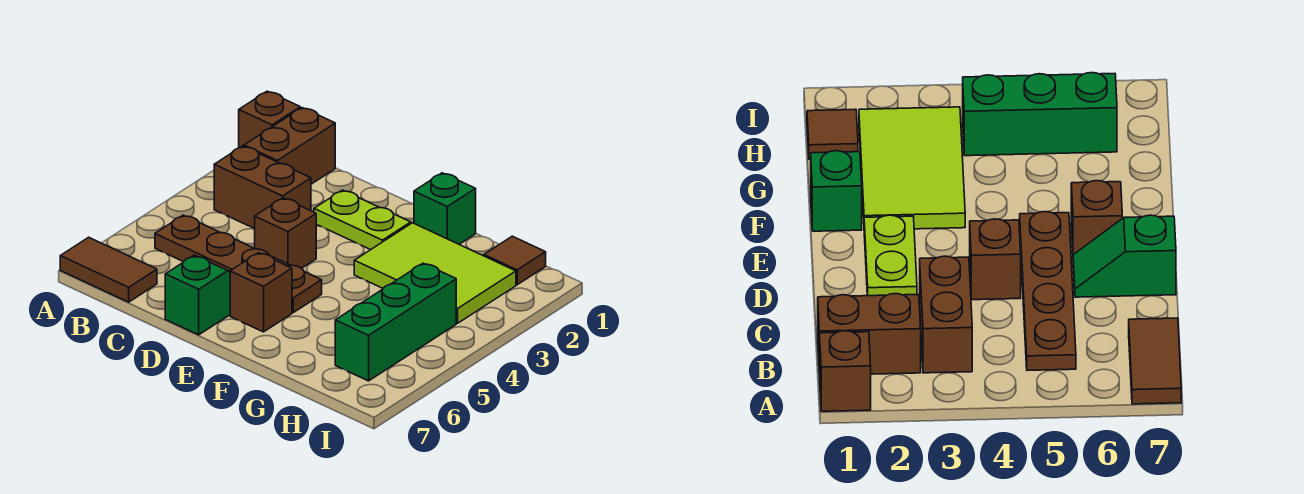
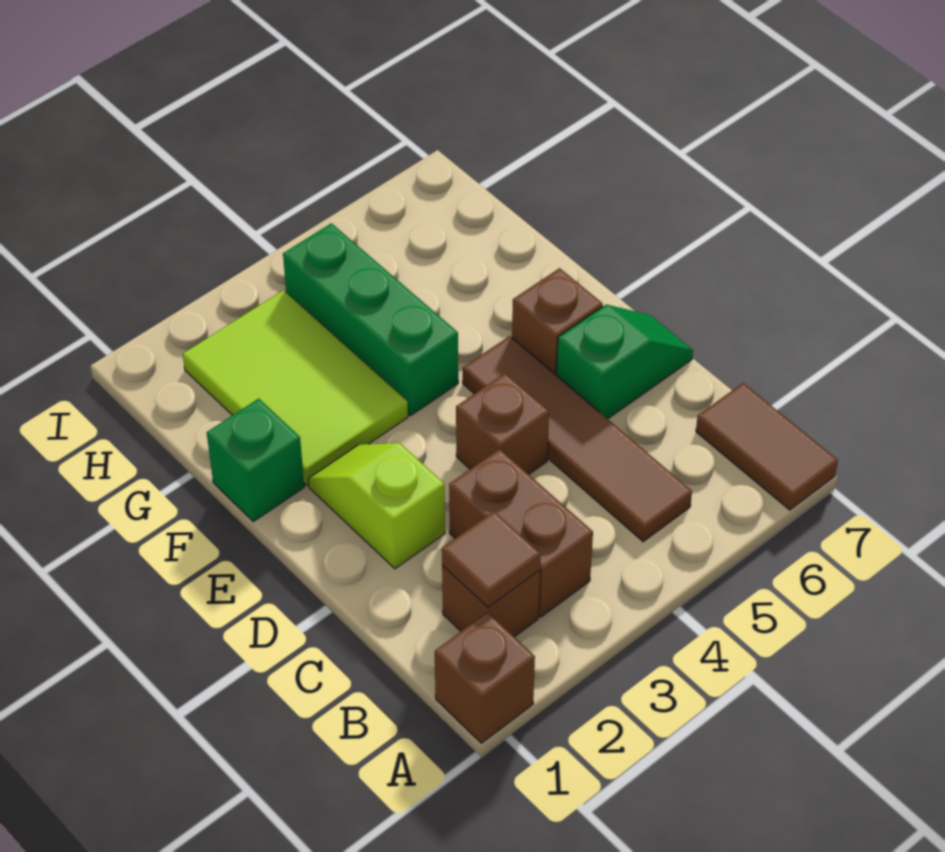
brown brick B1:B2 level 1 -> brown brick B2 level 1
brown plate B5:E5 level 1 -> brown tile B5:E5 level 1
lime plate D2:E2 level 1 -> lime slope D2:E2 level 1 top D
green slope D6:D7 level 1 top 7 -> green slope D6:D7 level 1 top 6
brown tile H1 level 1 -> brown tile B2 level 2
green brick H4:H6 level 1 -> green brick F4:H4 level 1

